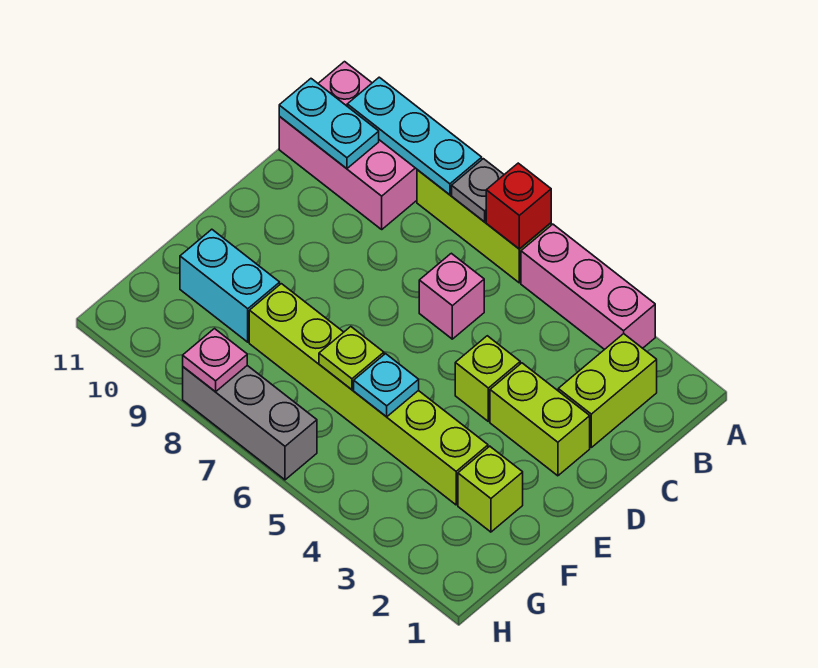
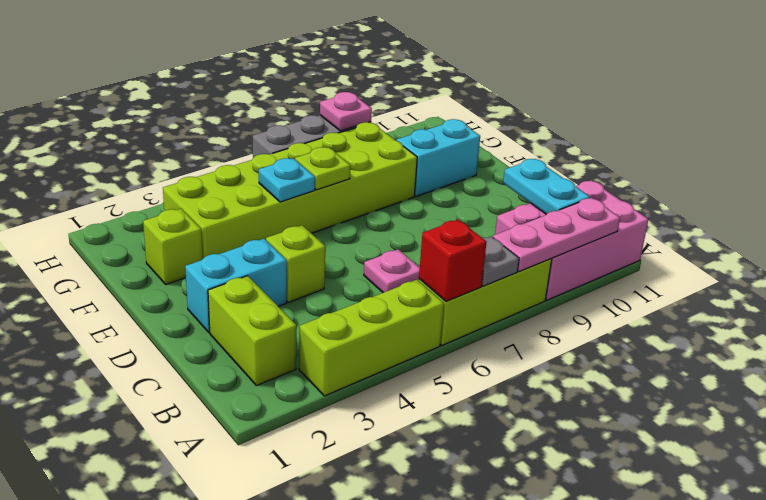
pink brick A3:A5 level 1 -> lime brick A3:A5 level 1
cyan plate A8:A10 level 2 -> pink plate A8:A10 level 2
cyan plate B10:B11 level 2 -> cyan plate B10:C10 level 2
pink brick C6 level 1 -> pink plate C6 level 1
lime brick D2:D3 level 1 -> cyan brick D2:D3 level 1
lime brick F3:F8 level 1 -> lime brick F3:G8 level 1

